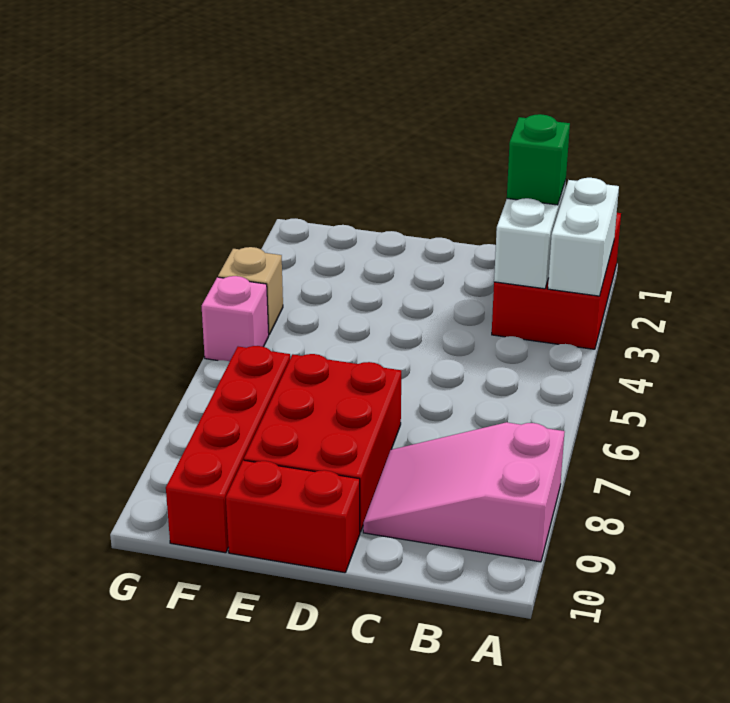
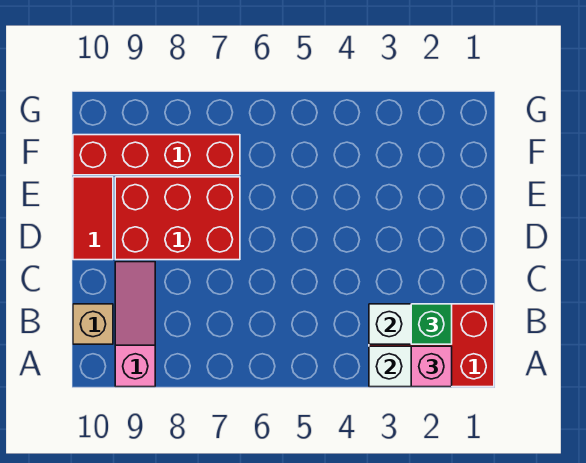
pink slope A8:C9 level 1 top A -> pink slope A9:C9 level 1 top A
red brick D10:E10 level 1 -> red tile D10:E10 level 1
tan brick G4 level 1 -> tan brick B10 level 1
pink brick G5 level 1 -> pink brick A2 level 3

